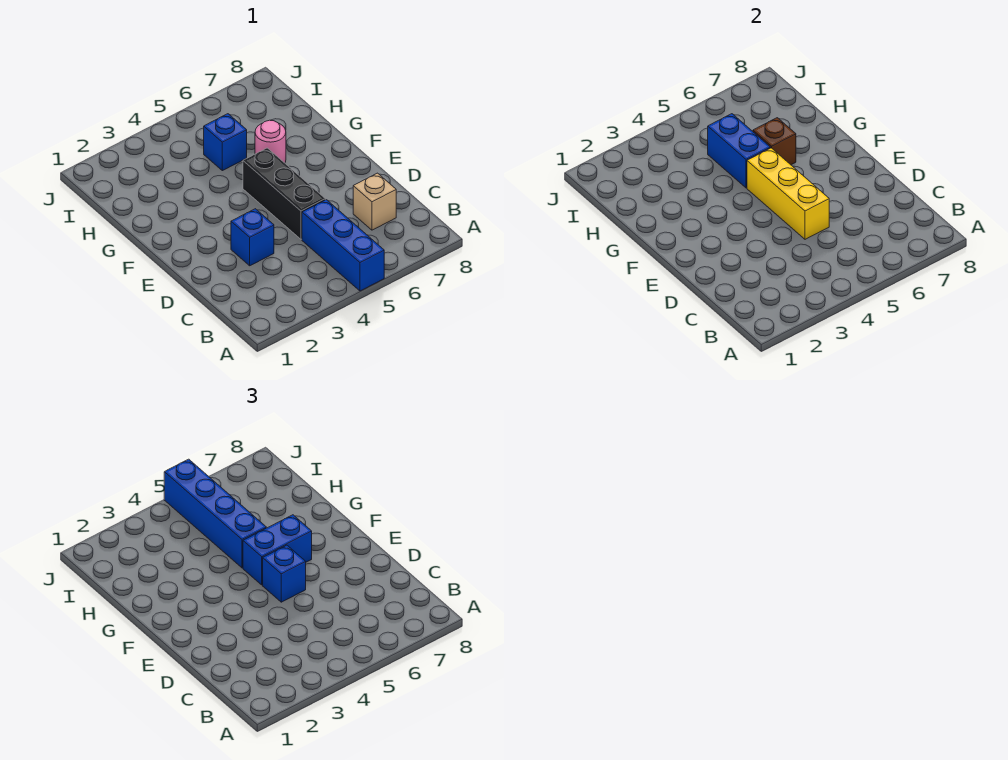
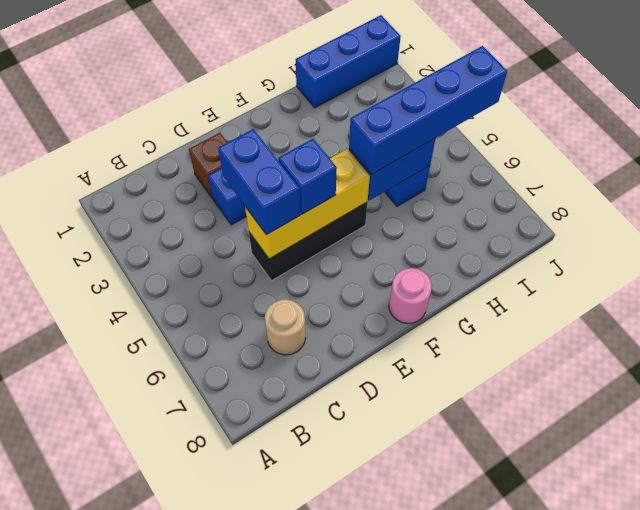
blue brick A5:C5 level 1 -> blue brick H1:J1 level 1
tan brick C7 level 1 -> tan round brick C7 level 1
blue brick F5:F6 level 3 -> blue brick D4:D5 level 3
pink round brick G6 level 1 -> pink round brick F8 level 1
brown brick G6 level 2 -> brown brick D2 level 1

